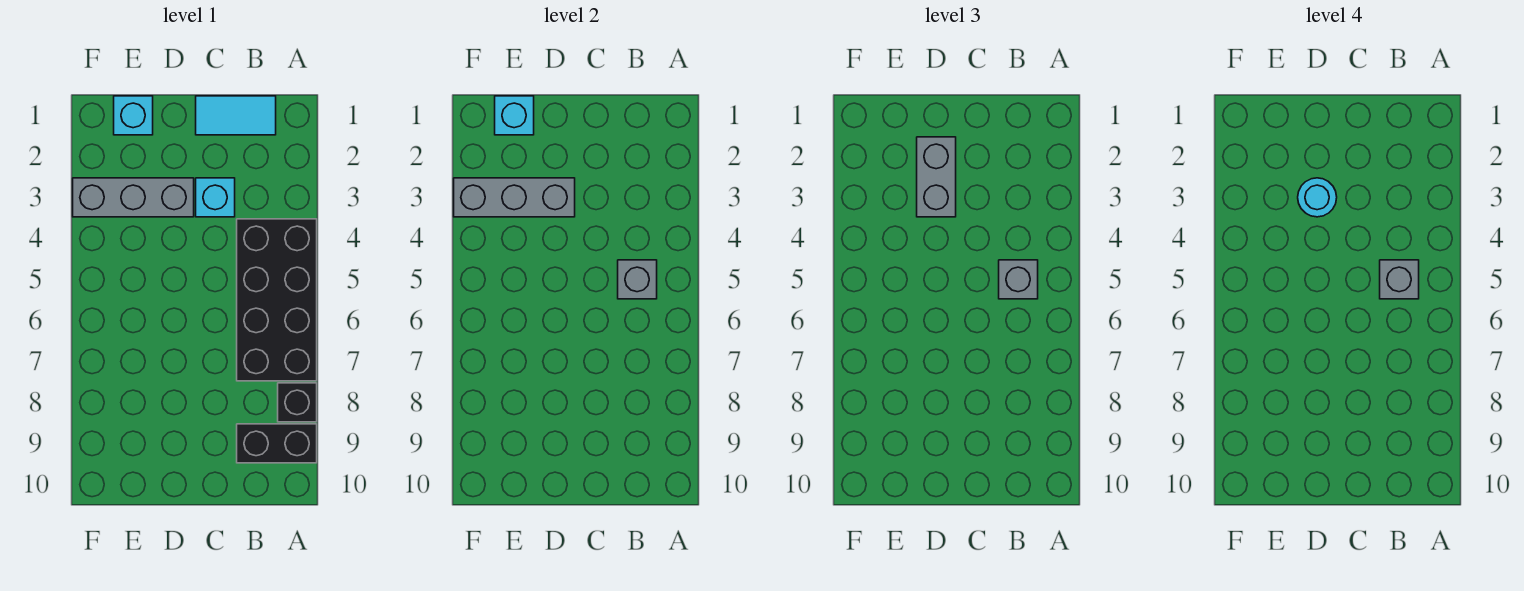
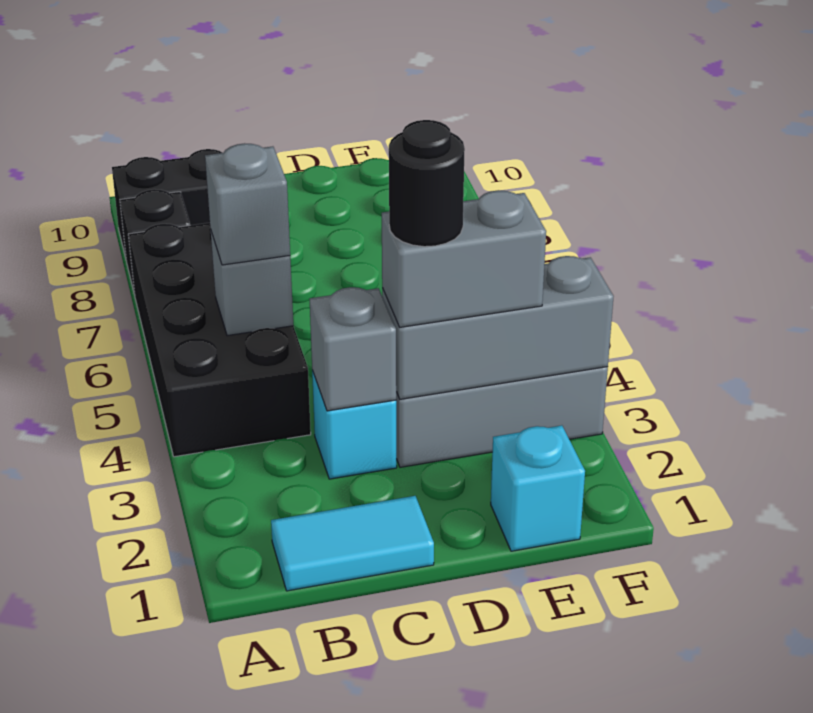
grey brick B5 level 4 -> grey brick C3 level 2
grey brick D2:D3 level 3 -> grey brick D3:E3 level 3
cyan round brick D3 level 4 -> black round brick D3 level 4
cyan brick E1 level 2 -> none

